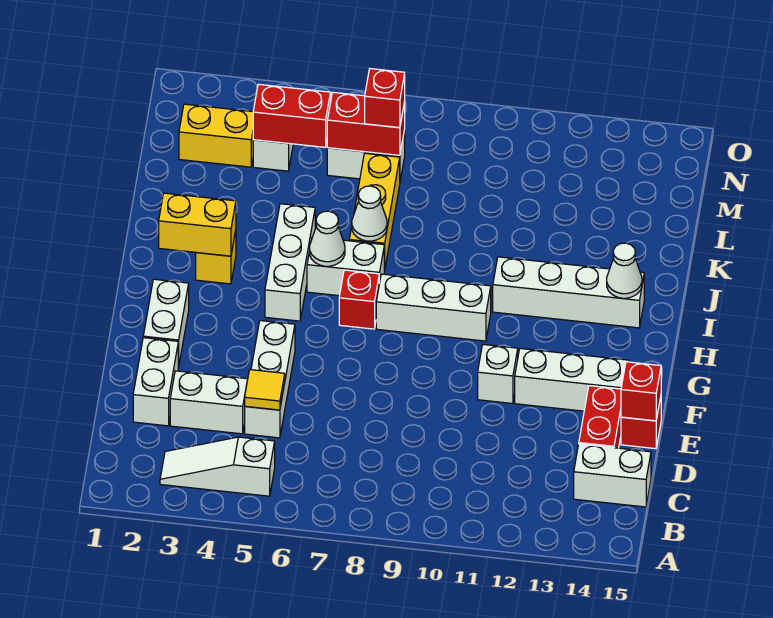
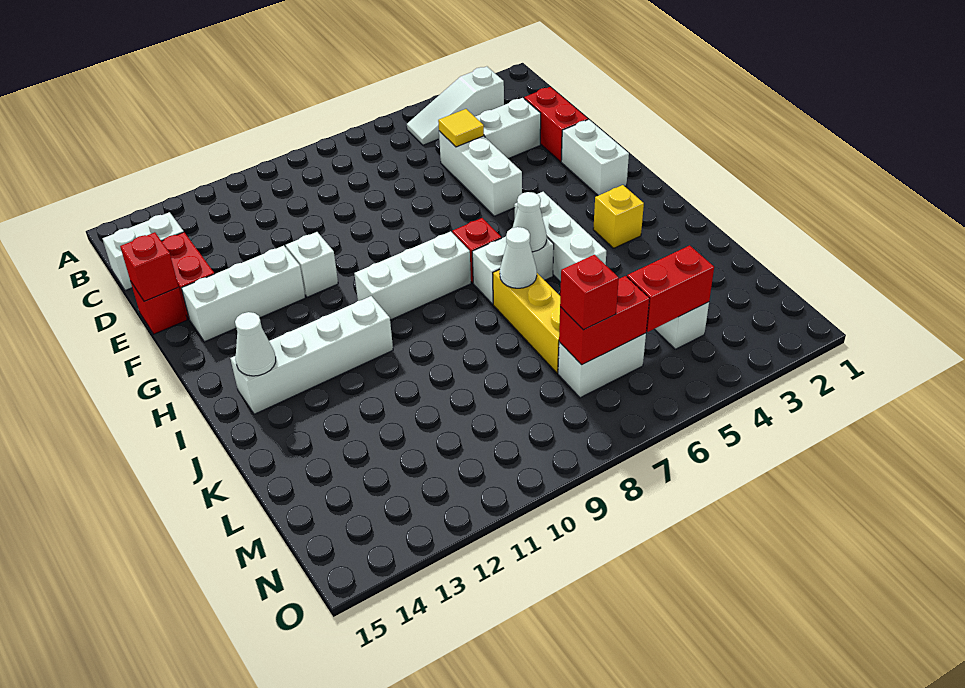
white slope B3:B5 level 1 top 5 -> white slope B3:B5 level 1 top 3
white brick D2:E2 level 1 -> red brick D2:E2 level 1
yellow brick I2:I3 level 2 -> none
yellow brick M2:M3 level 1 -> none

